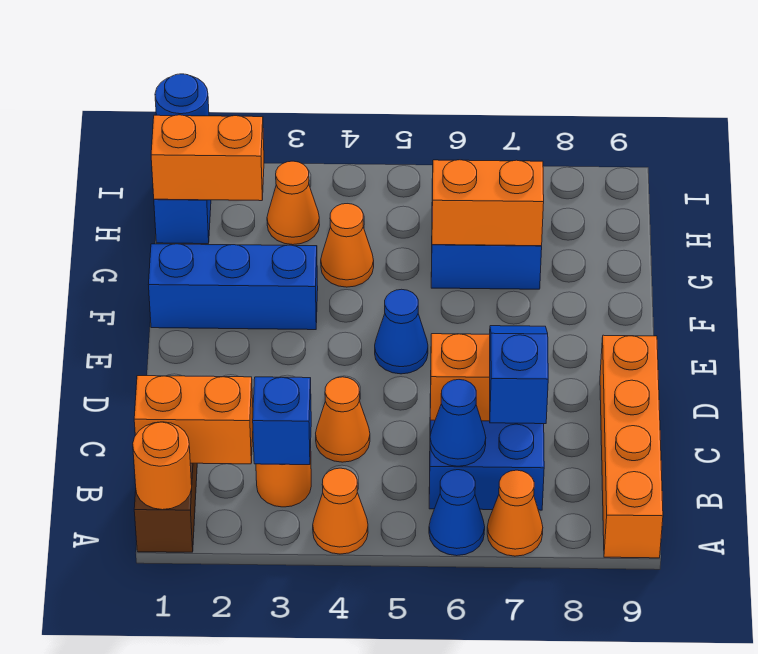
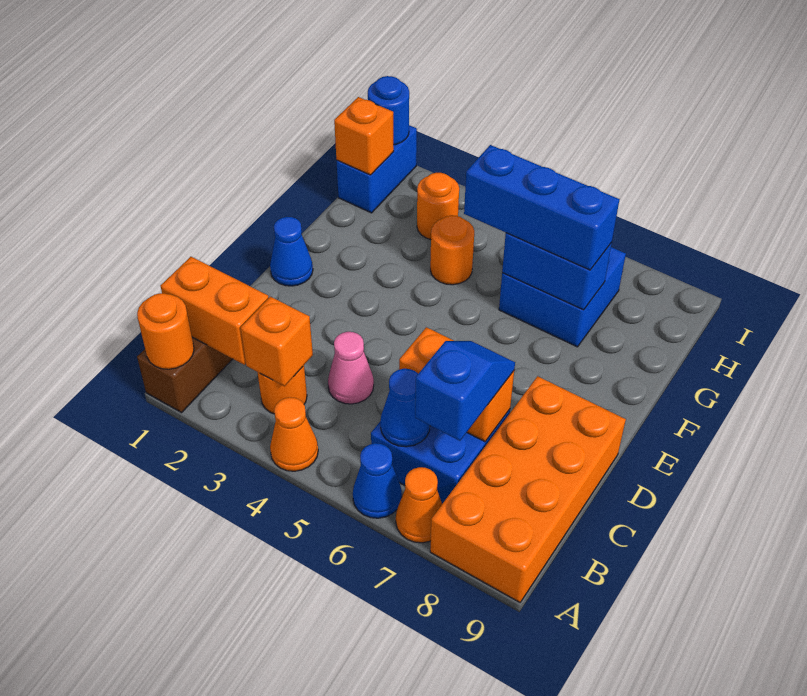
orange brick A9:D9 level 1 -> orange brick A8:D9 level 1
blue brick B3 level 2 -> orange brick B3 level 2
orange cone C4 level 1 -> pink cone C4 level 1
blue cone E5 level 1 -> blue cone E1 level 1
blue brick F1:F3 level 1 -> blue brick G5:G7 level 3
orange cone G4 level 1 -> orange round brick G4 level 1
orange brick G6:G7 level 2 -> blue brick G6:G7 level 2
orange brick H1:H2 level 2 -> orange brick H1 level 2
orange cone H3 level 1 -> orange round brick H3 level 1

